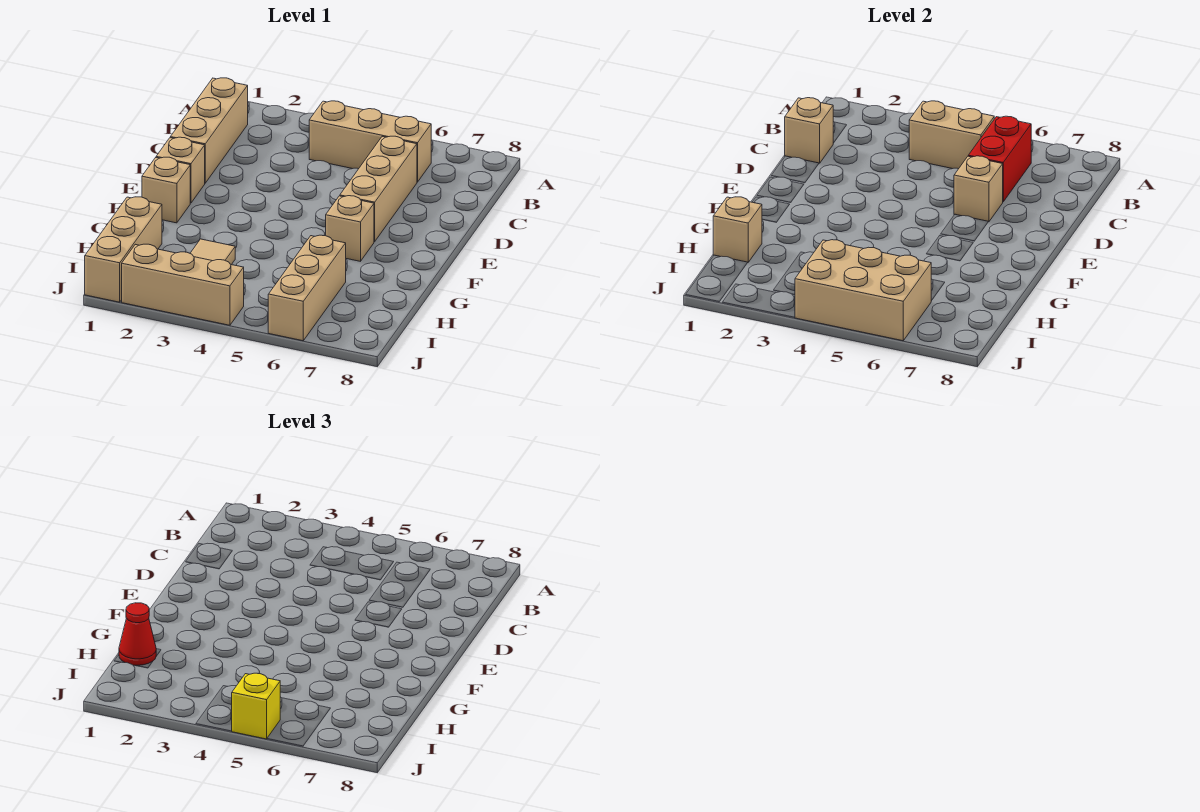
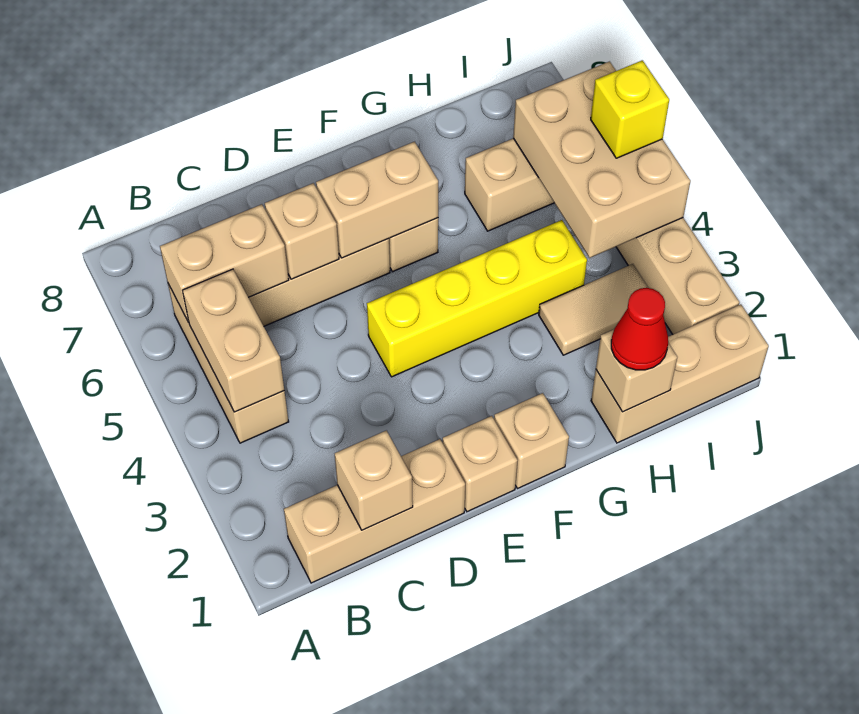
red brick B6:C6 level 2 -> tan brick B6:C6 level 2
none -> yellow brick E4:H4 level 1
none -> tan brick E6:F6 level 2

